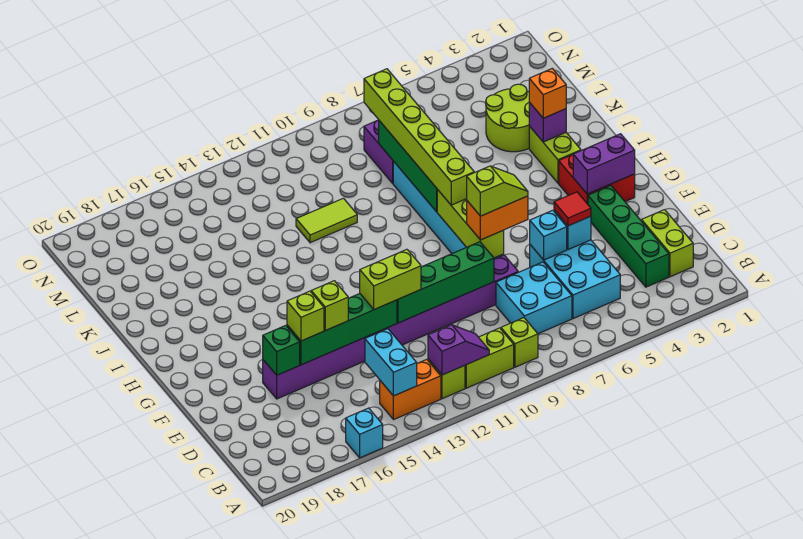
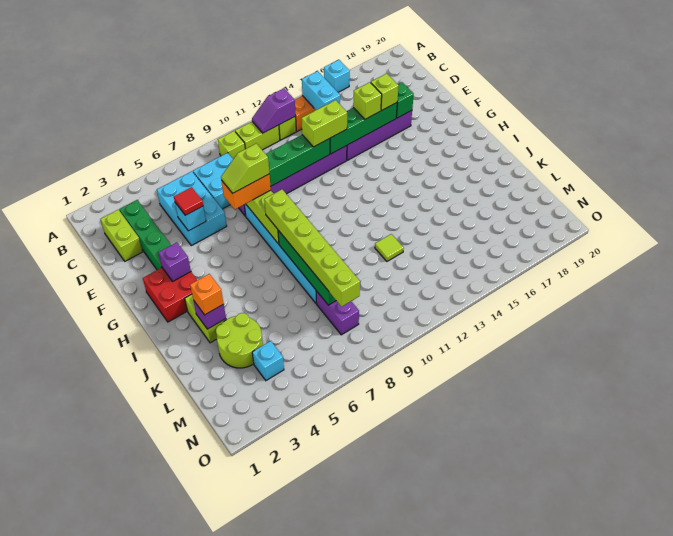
cyan brick E6 level 2 -> cyan brick M4 level 1
purple brick G2:G3 level 2 -> purple brick G3 level 2
lime tile K11:K12 level 1 -> lime tile K12 level 1

